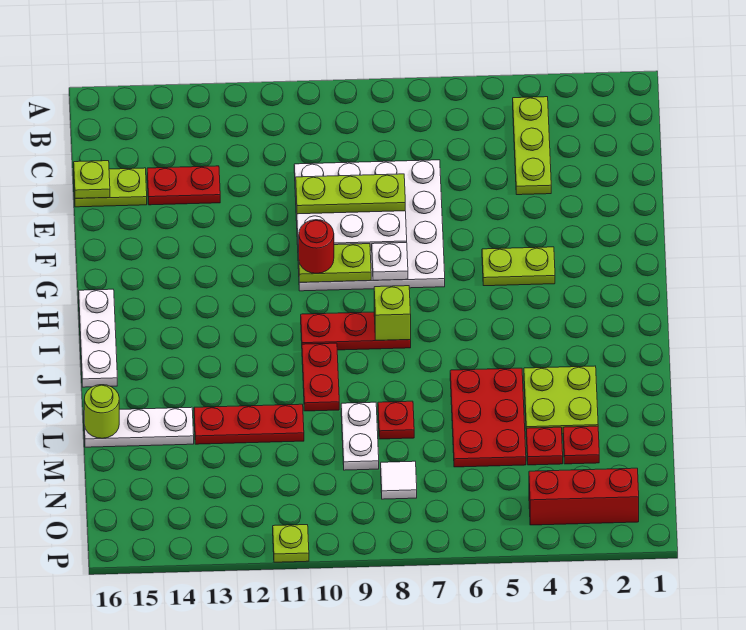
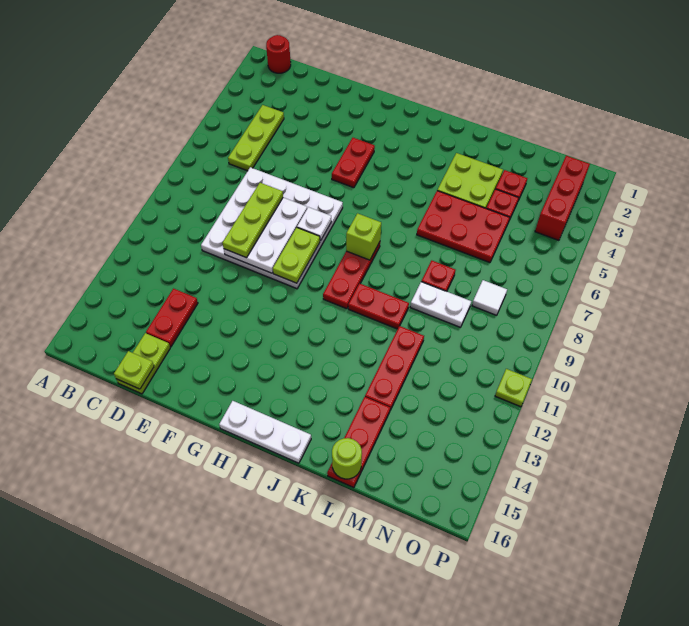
lime plate B4:D4 level 1 -> lime plate C4:C6 level 1
lime plate G4:G5 level 1 -> red plate G4:G5 level 1
red round brick G10 level 3 -> red round brick B1 level 1
white plate L14:L16 level 1 -> red plate L14:L16 level 1

